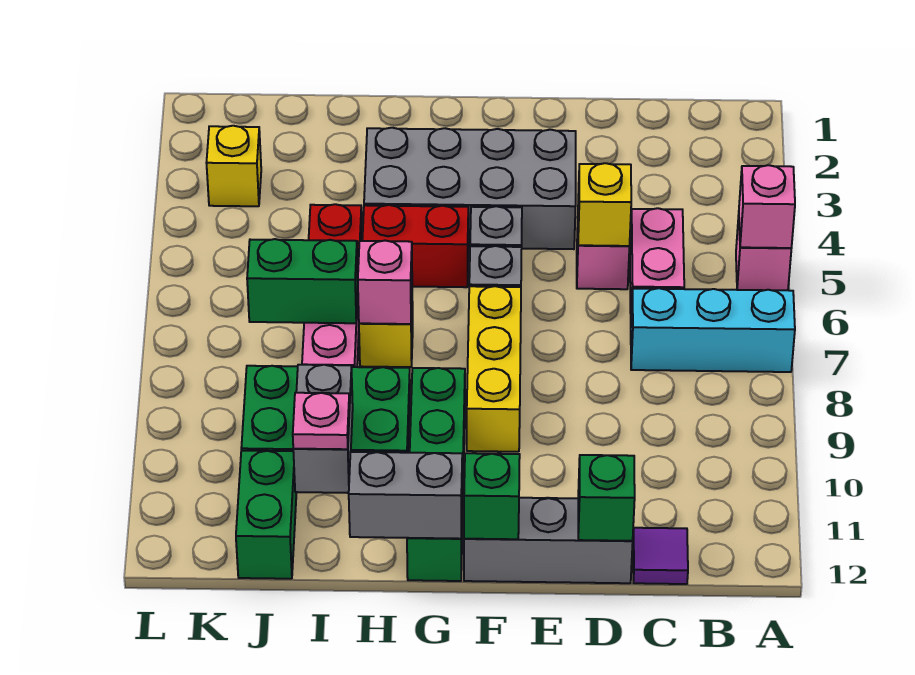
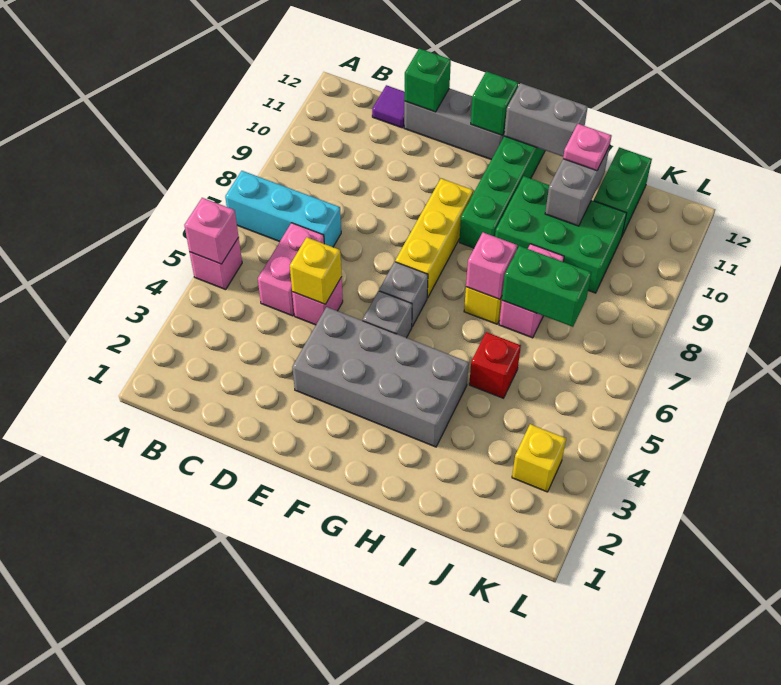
red brick G5:H5 level 1 -> none

